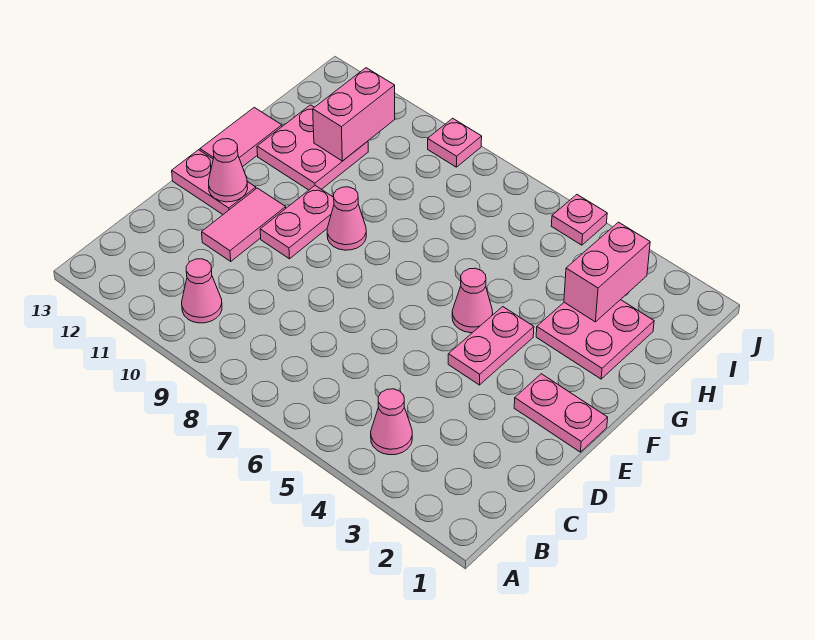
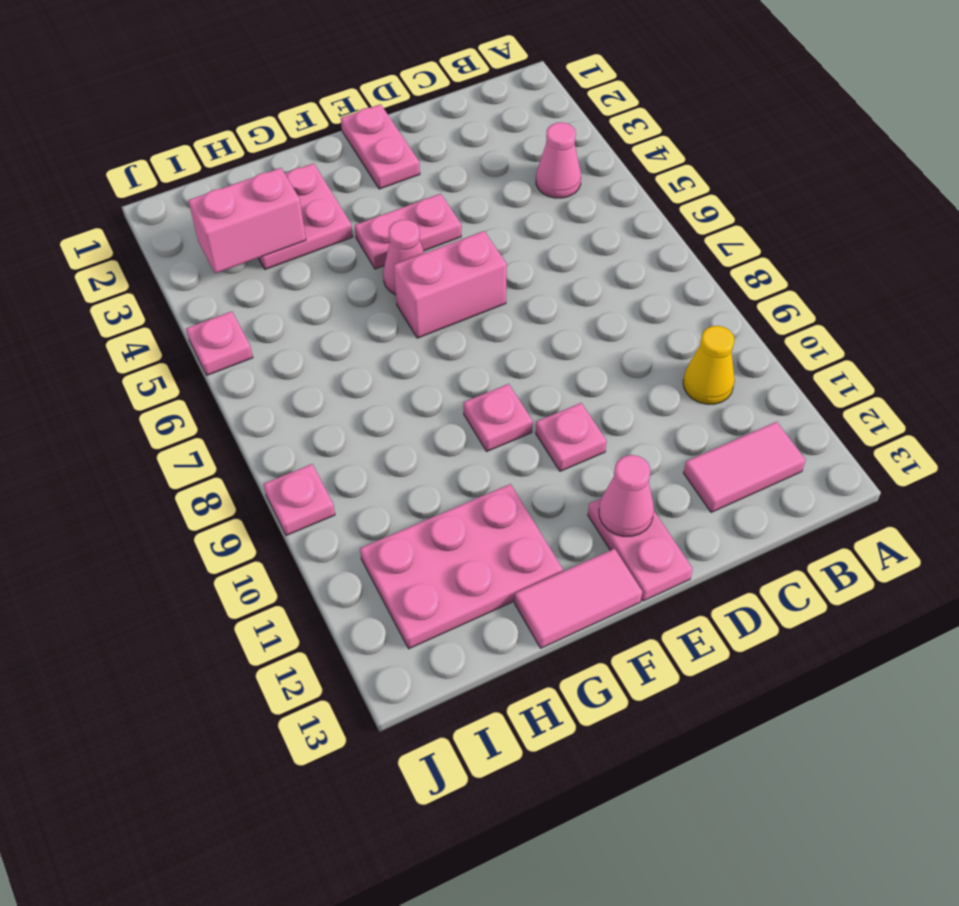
pink cone B10 level 1 -> yellow cone B10 level 1
pink tile D11:E11 level 1 -> pink tile B12:C12 level 1
pink plate E10:F10 level 1 -> pink plate E10 level 1
pink cone F9 level 1 -> pink plate F9 level 1
pink plate G11:H12 level 1 -> pink plate G11:I12 level 1
pink brick H11:I11 level 2 -> pink brick E6:F6 level 1

